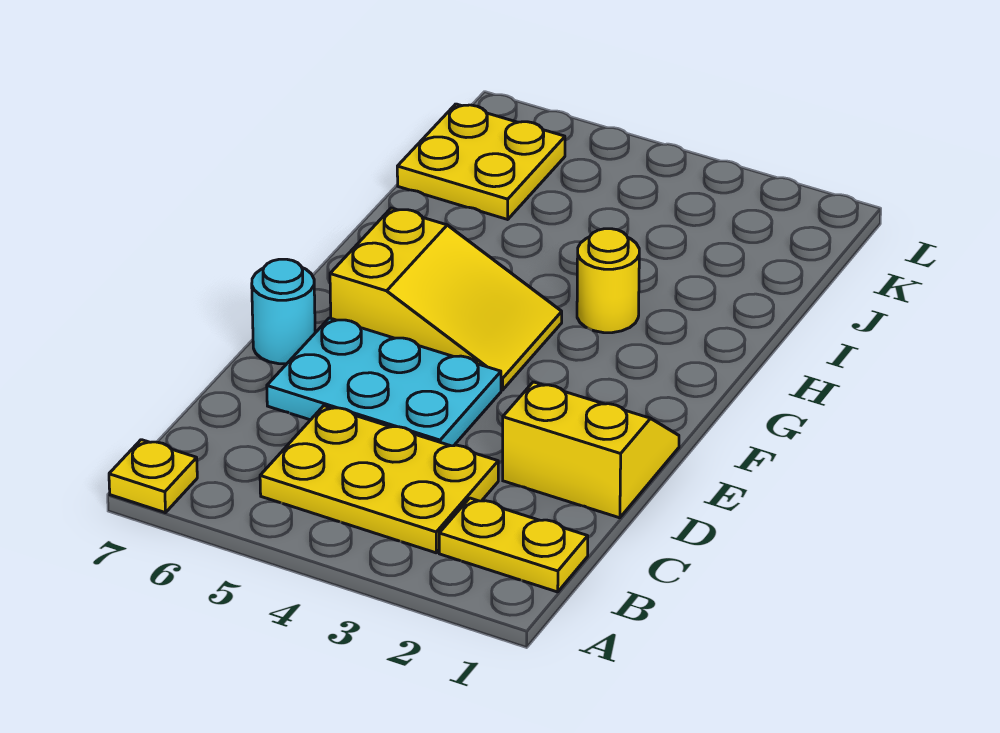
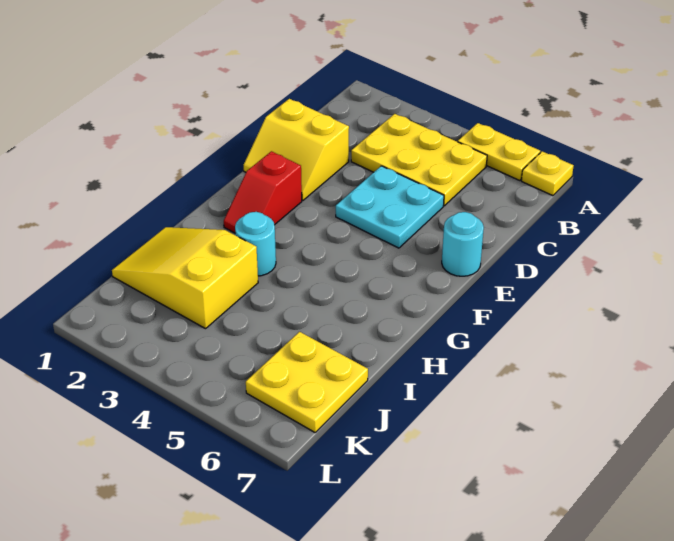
yellow plate B1:B2 level 1 -> yellow plate A5:A6 level 1
cyan plate D4:E6 level 1 -> cyan plate D4:E5 level 1
none -> red slope F2:G2 level 1 top F
yellow slope F4:G6 level 1 top 6 -> yellow slope I1:J3 level 1 top 3
yellow round brick H3 level 1 -> cyan round brick H3 level 1

